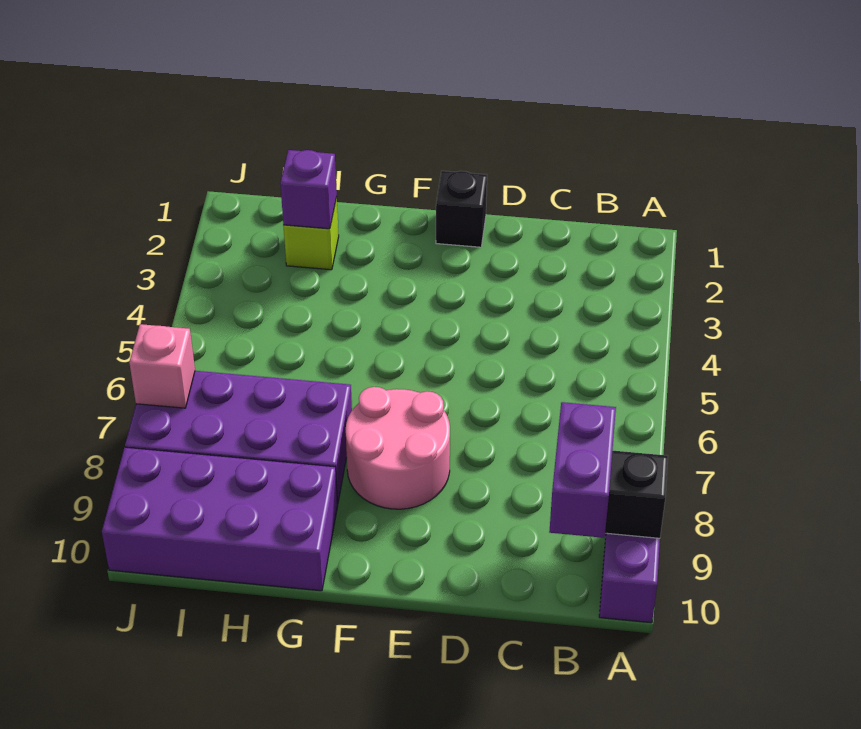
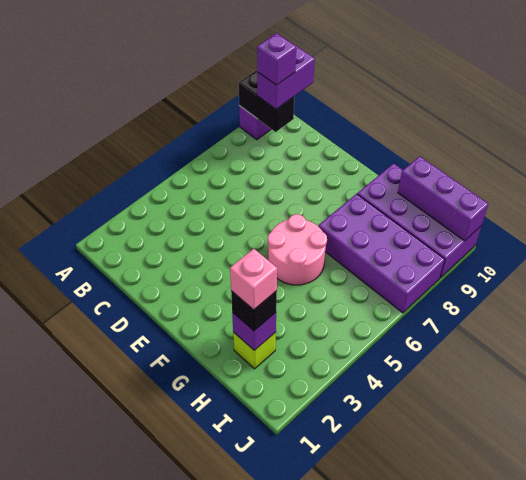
none -> purple brick B9 level 4
black brick E1 level 1 -> black brick H2 level 3
pink round brick E7:F8 level 1 -> pink round brick F5:G6 level 1
none -> purple brick H10:J10 level 2
pink brick J7 level 2 -> pink brick H2 level 4

